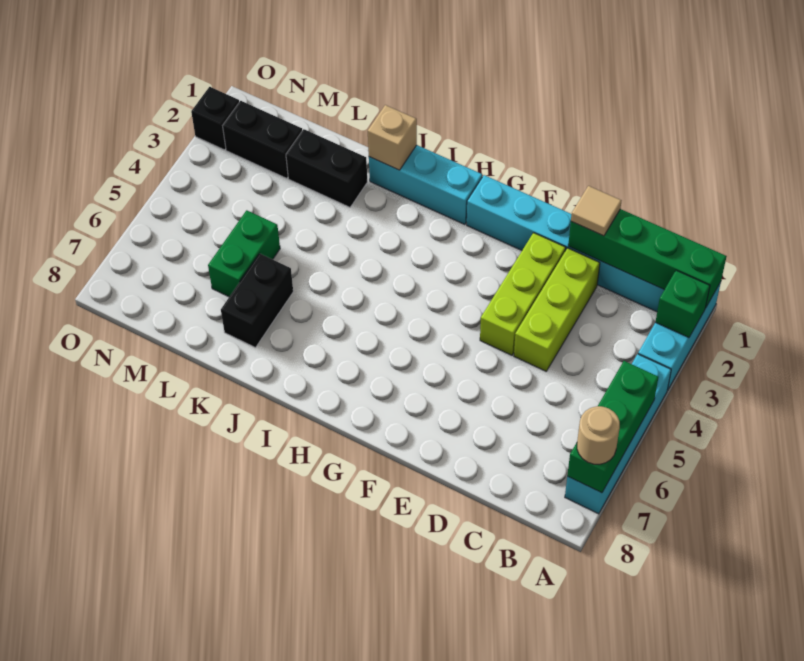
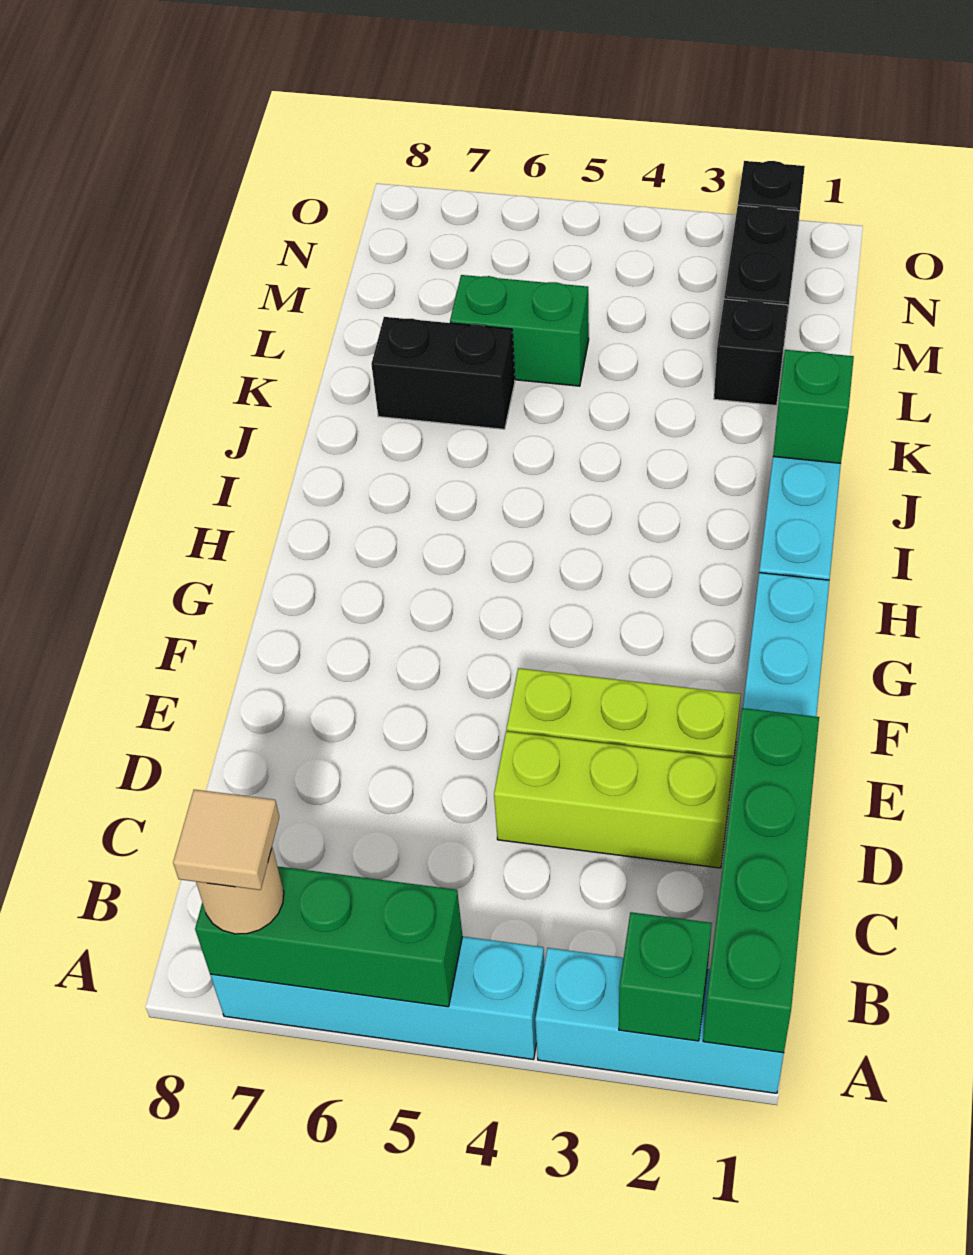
tan tile D1 level 3 -> tan tile A7 level 4
tan brick J1 level 2 -> green brick J1 level 2
black brick K2:L2 level 1 -> black brick L2 level 1

